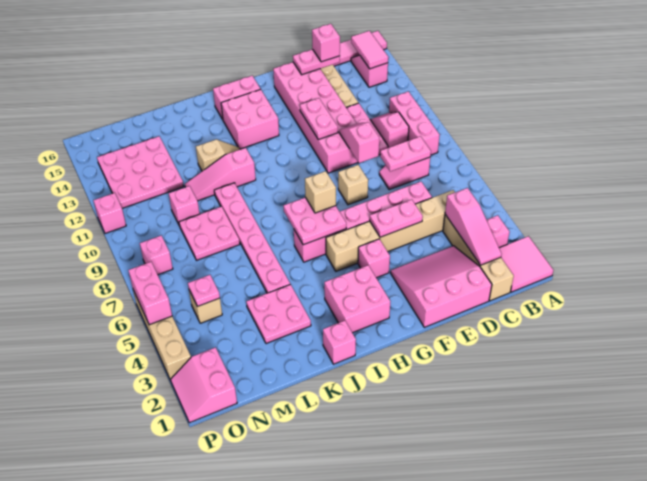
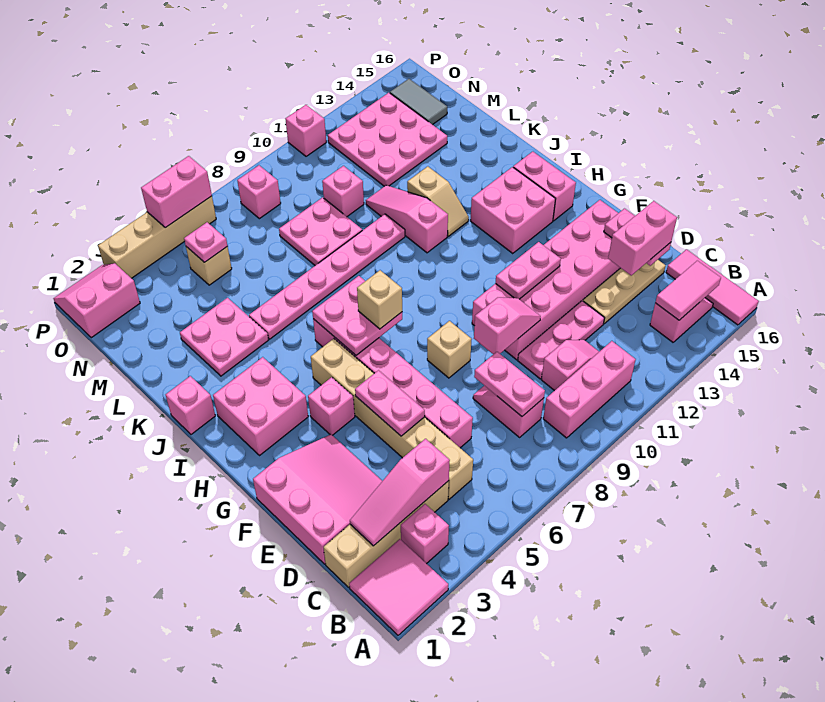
pink brick D15 level 3 -> pink brick D14:D15 level 3
none -> grey tile N15:O15 level 1

